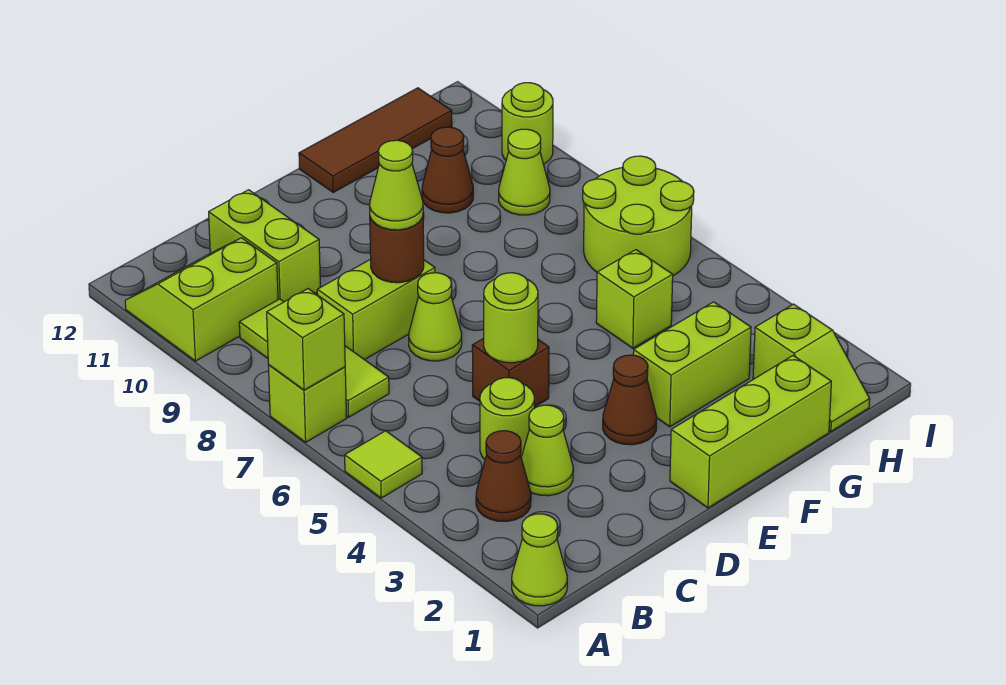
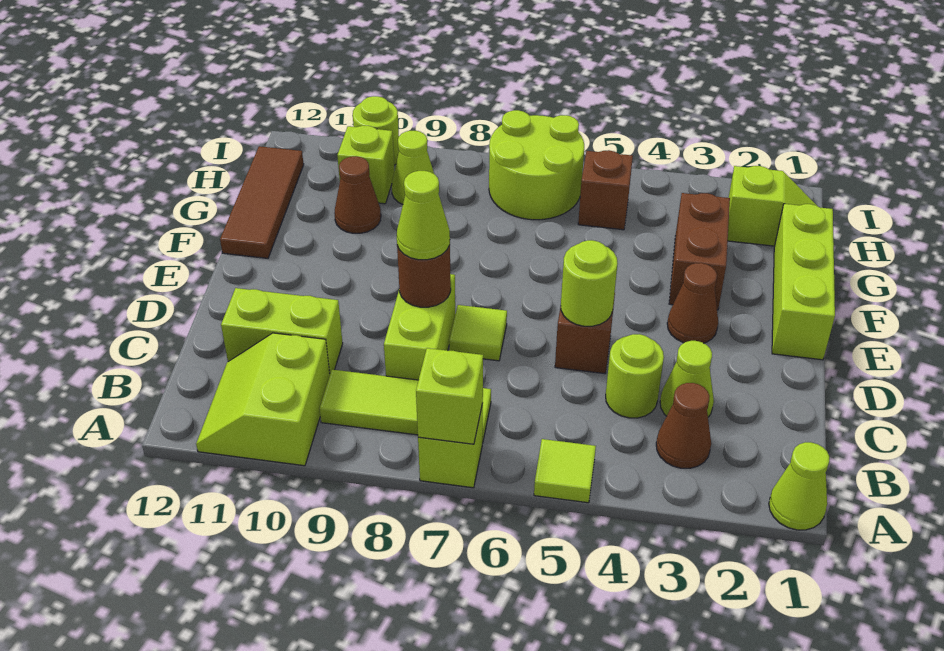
lime cone D7 level 1 -> lime tile D7 level 1
lime brick F3:G3 level 1 -> brown brick F3:G3 level 1
lime brick G5 level 1 -> lime brick H10 level 1
none -> brown brick H5 level 1

